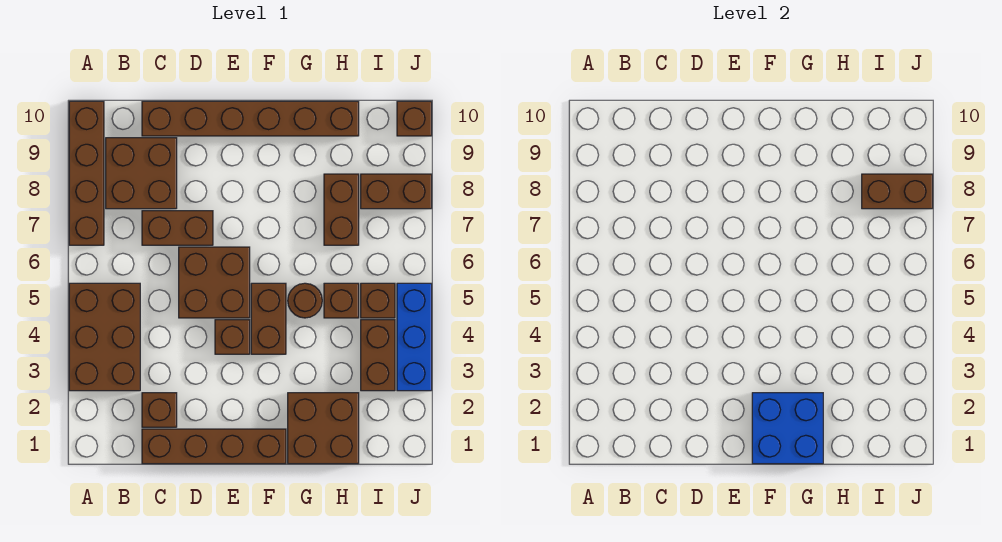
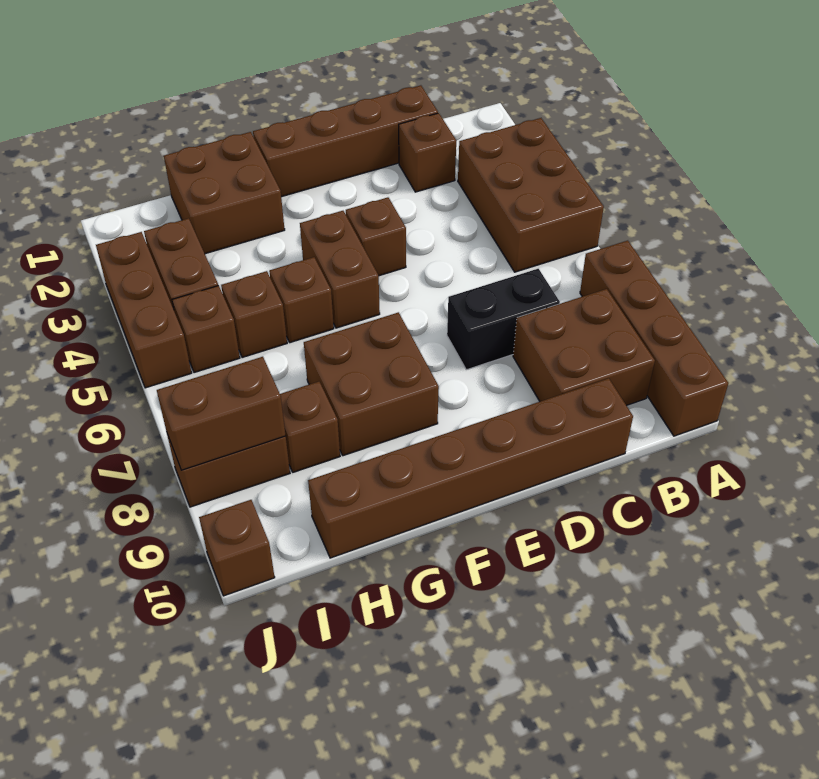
brown brick C7:D7 level 1 -> black brick C7:D7 level 1
brown brick D5:E6 level 1 -> brown brick F7:G8 level 1
blue brick F1:G2 level 2 -> none
brown round brick G5 level 1 -> brown brick G5 level 1
brown brick H7:H8 level 1 -> brown brick H8 level 1
blue brick J3:J5 level 1 -> brown brick J3:J5 level 1

